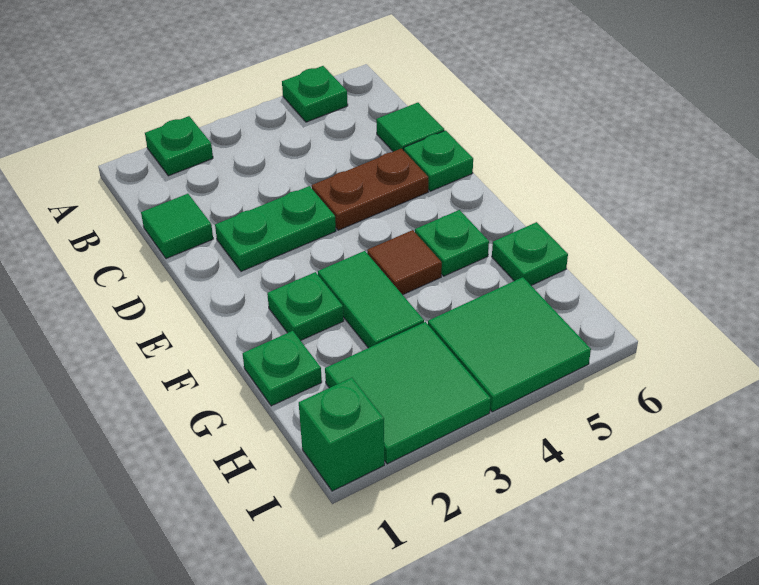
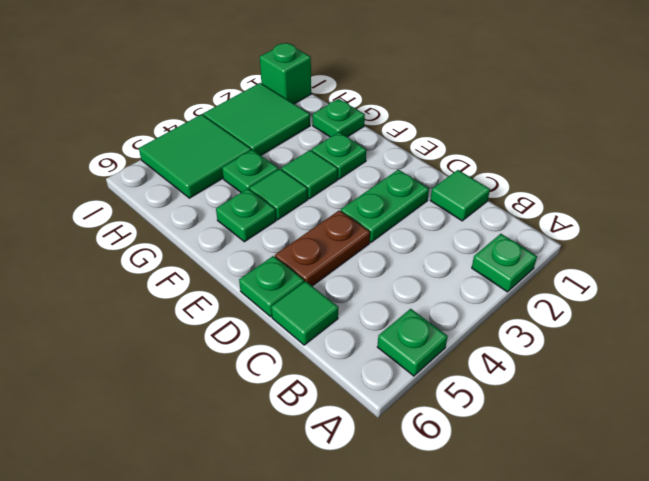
green tile F3:G3 level 1 -> green tile F3 level 1
brown tile F4 level 1 -> green tile F4 level 1
green plate G6 level 1 -> green plate G4 level 1

